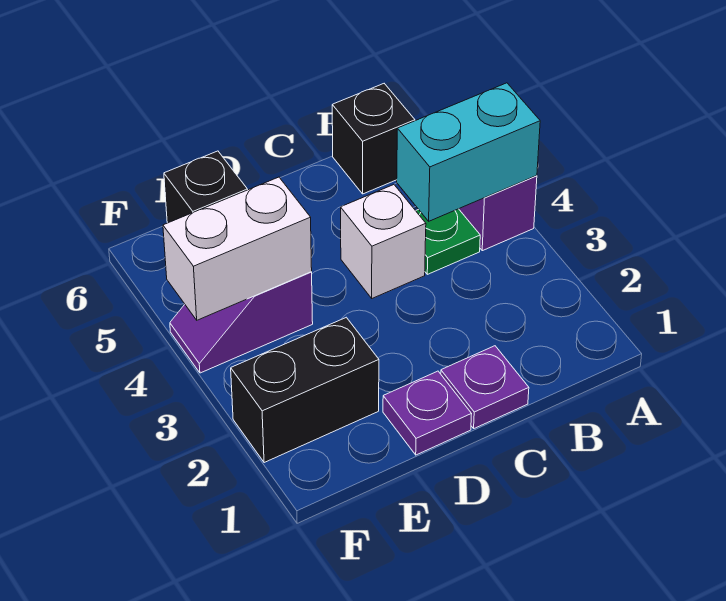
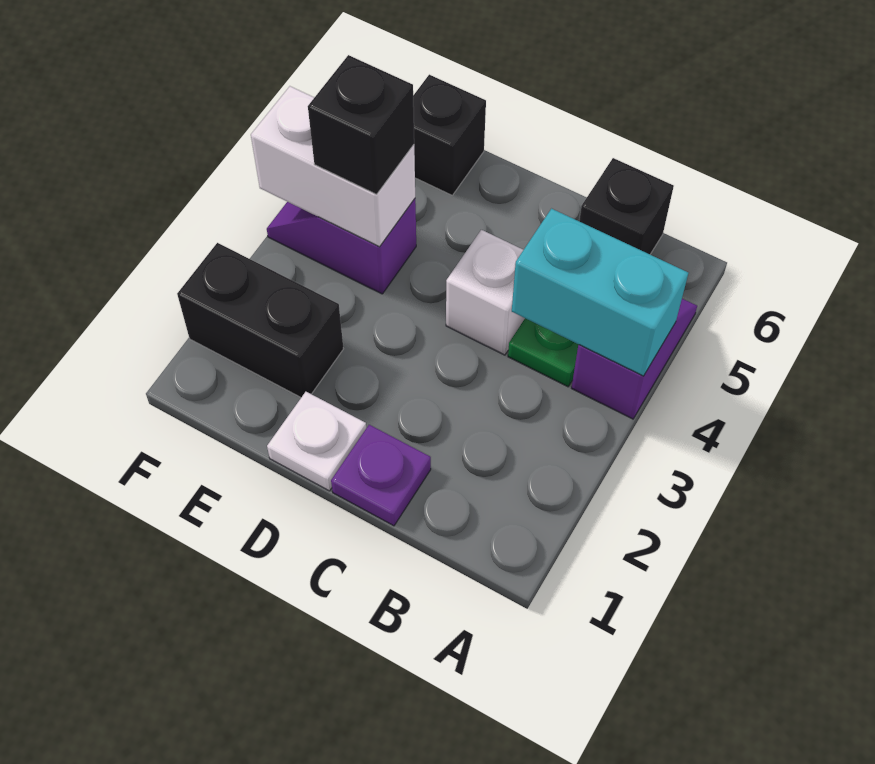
purple plate D1 level 1 -> white plate D1 level 1
none -> black brick E4 level 3

